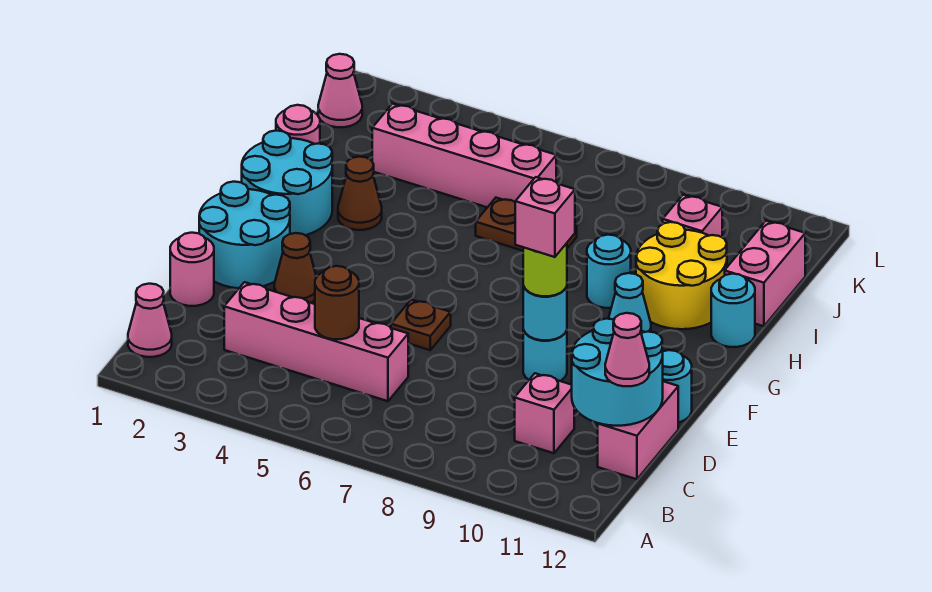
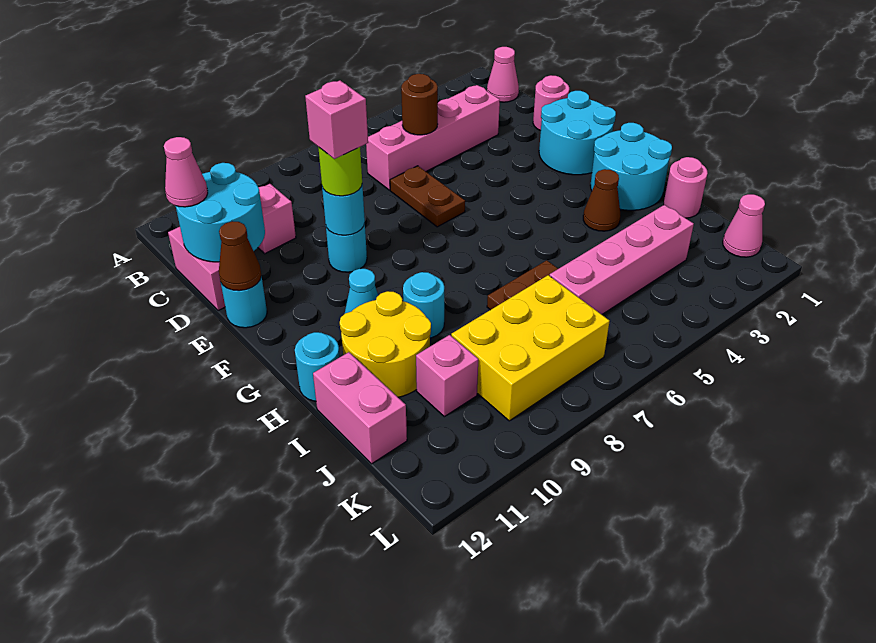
brown cone E3 level 1 -> brown cone E12 level 2
brown plate E6 level 1 -> brown plate D6:E6 level 1
none -> yellow brick J7:K9 level 1

